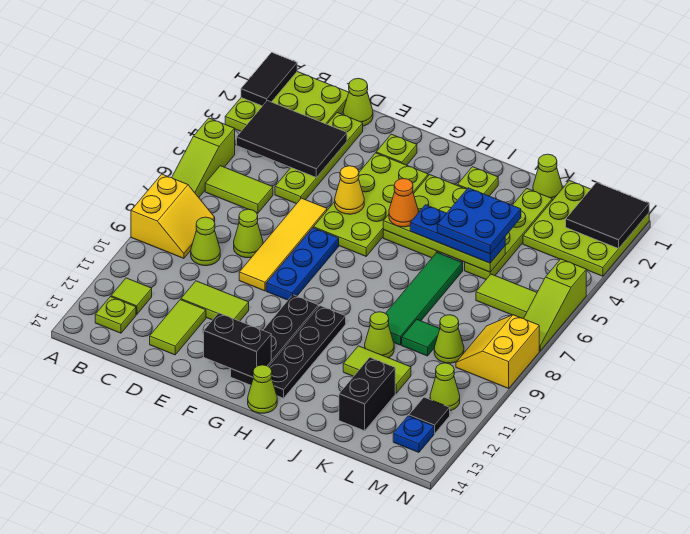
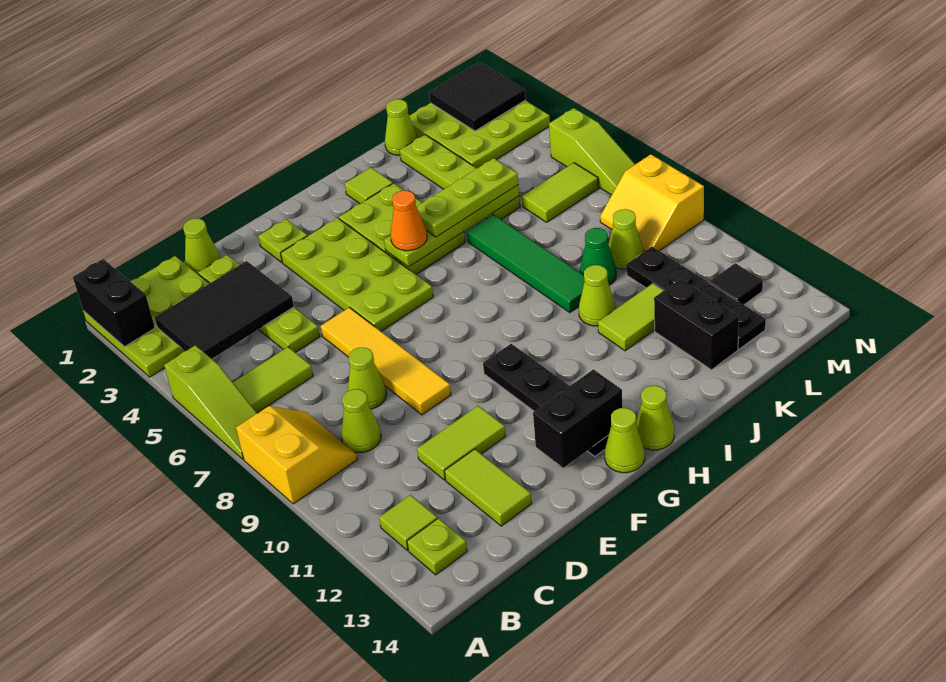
black tile A1:A2 level 2 -> black brick A1:A2 level 2
yellow cone F5 level 2 -> none
blue plate F7:F9 level 1 -> none
black plate H10:H13 level 1 -> black plate L10:L13 level 1
lime plate I2 level 1 -> lime tile I2 level 1
blue plate I5:K5 level 3 -> lime plate I5:K5 level 3
blue plate J4:K5 level 4 -> none
green tile K9 level 1 -> green cone K9 level 1
lime cone M11 level 1 -> lime cone G14 level 1
blue plate M13 level 1 -> none

